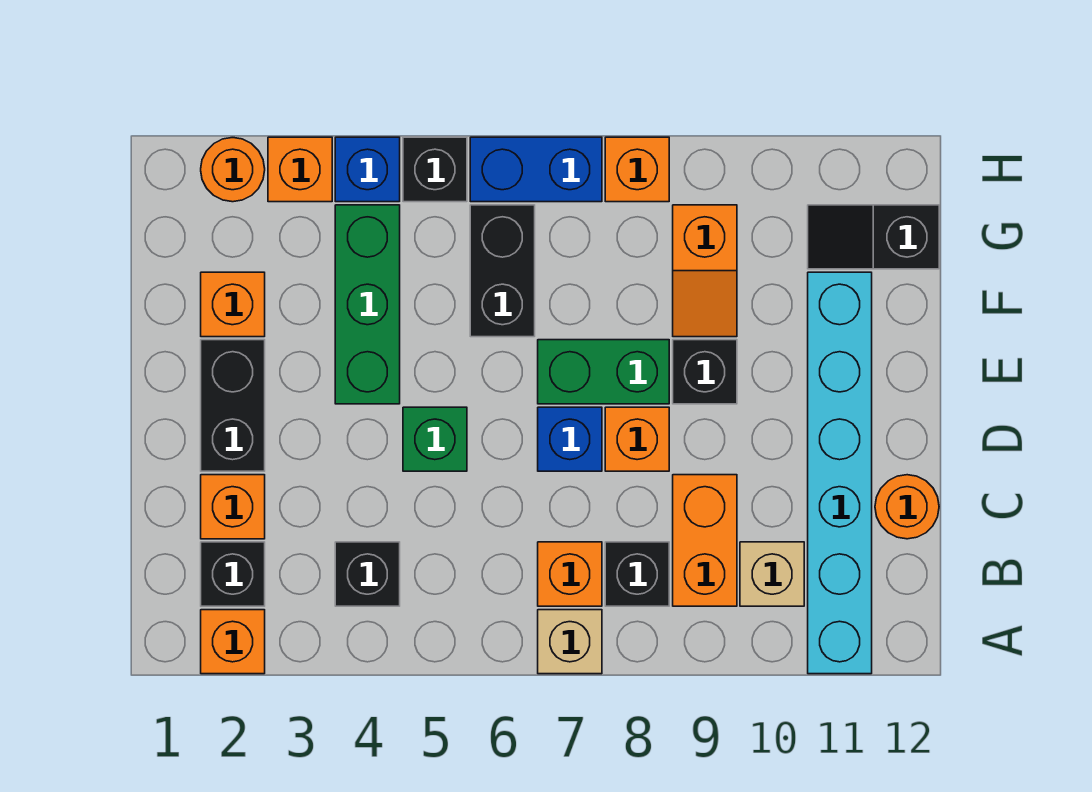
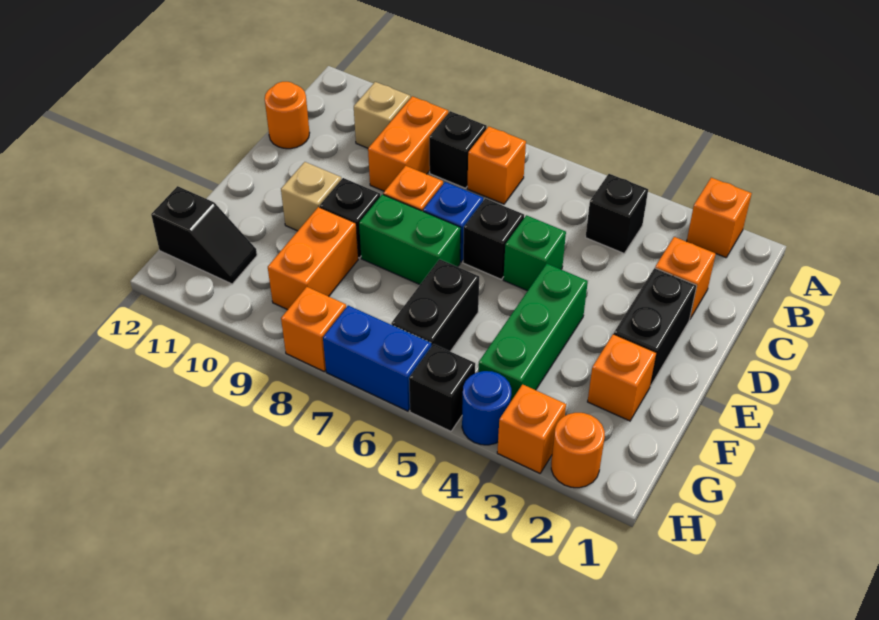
tan brick A7 level 1 -> tan brick E10 level 1
cyan brick A11:F11 level 1 -> none
black brick B2 level 1 -> black brick D6 level 1
orange slope F9:G9 level 1 top G -> orange brick F9:G9 level 1
blue brick H4 level 1 -> blue round brick H4 level 1

